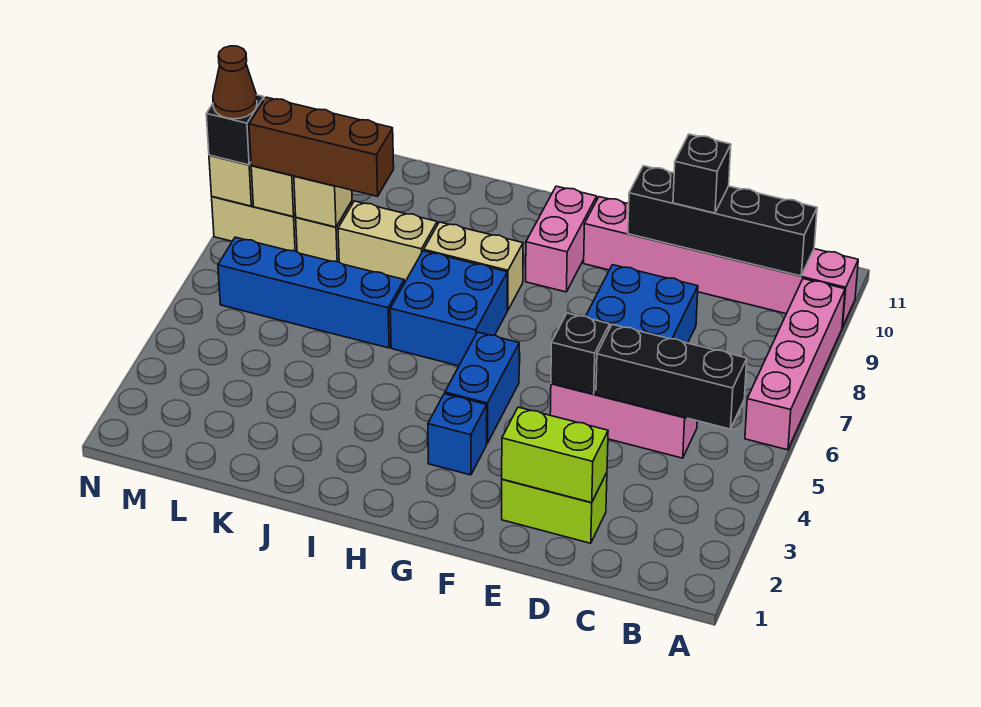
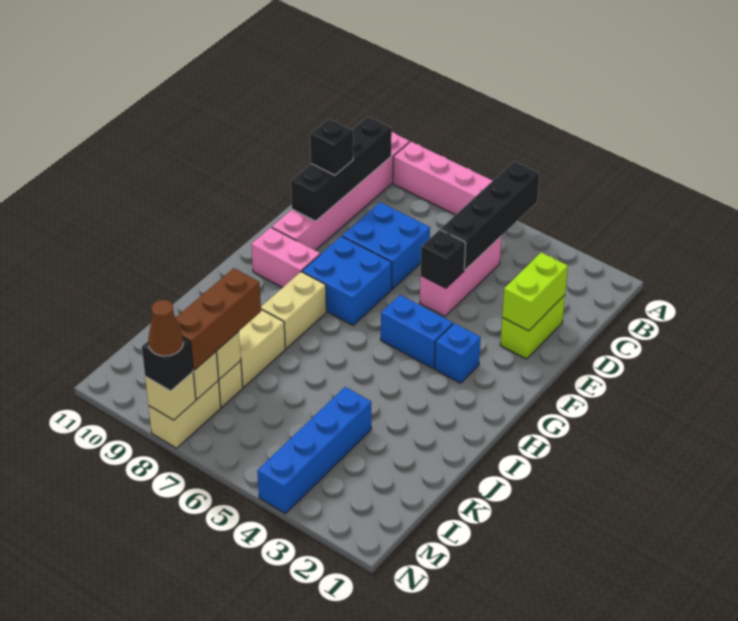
black brick B5:D5 level 2 -> black brick A5:D5 level 2
blue brick H6:I7 level 1 -> blue brick F7:G8 level 1
blue brick J6:M6 level 1 -> blue brick K4:N4 level 1

